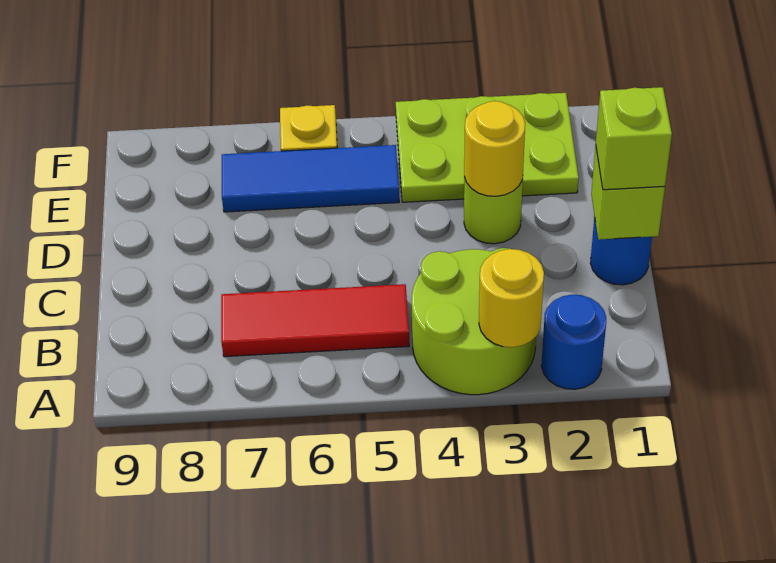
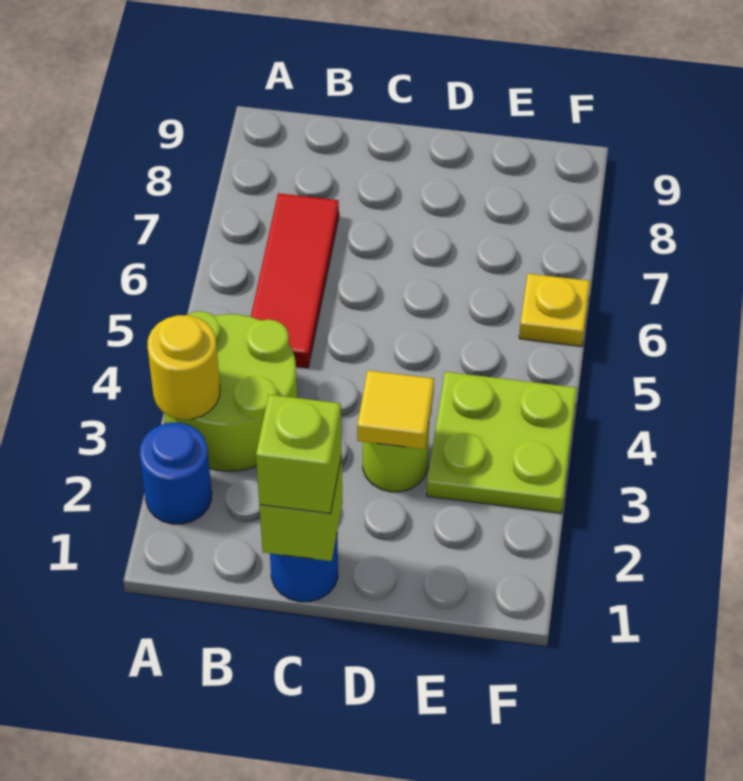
yellow round brick D3 level 2 -> yellow tile D3 level 2
lime plate E2:F4 level 1 -> lime plate E3:F4 level 1
blue tile E5:E7 level 1 -> none

